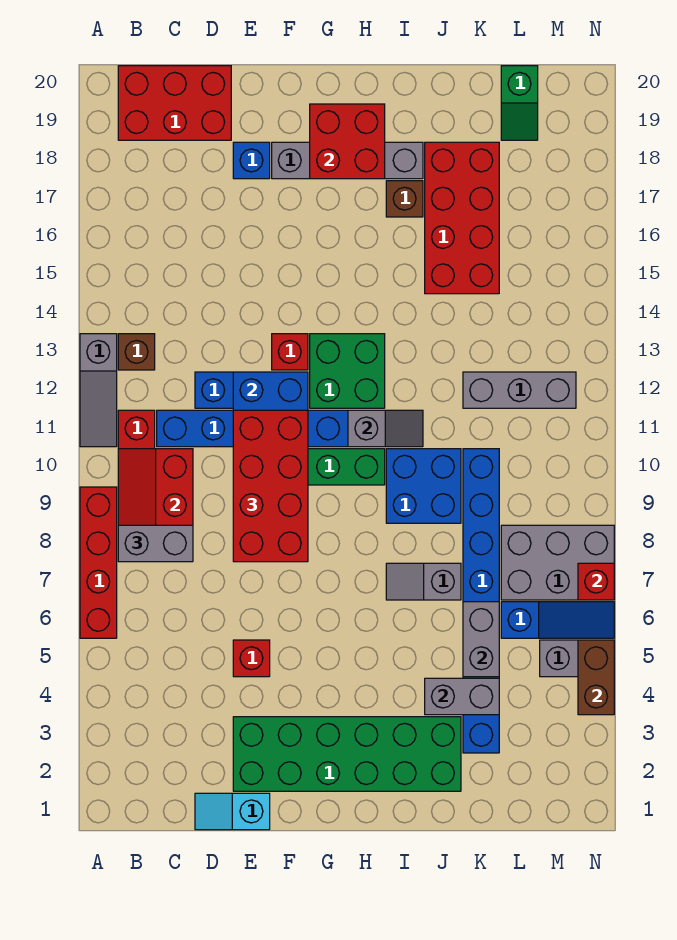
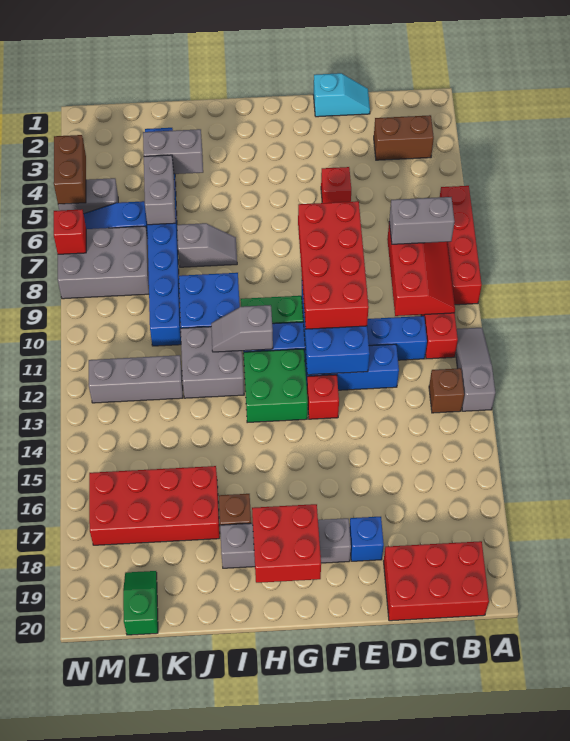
none -> brown brick B3:C3 level 1
green brick E2:J3 level 1 -> none
none -> grey brick I11:J12 level 1
red brick J15:K18 level 1 -> red brick J16:M17 level 1

